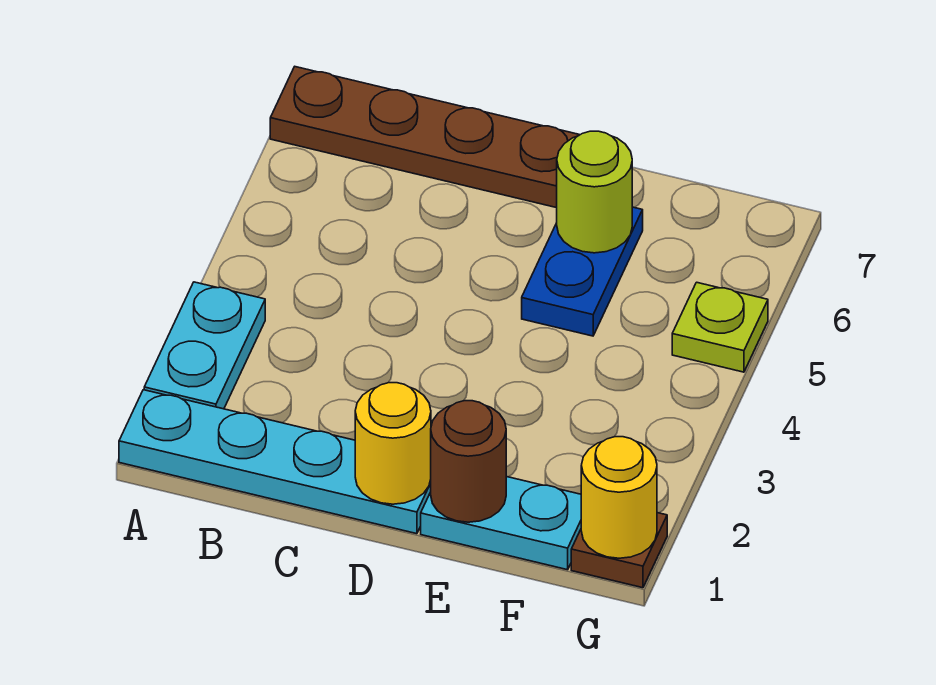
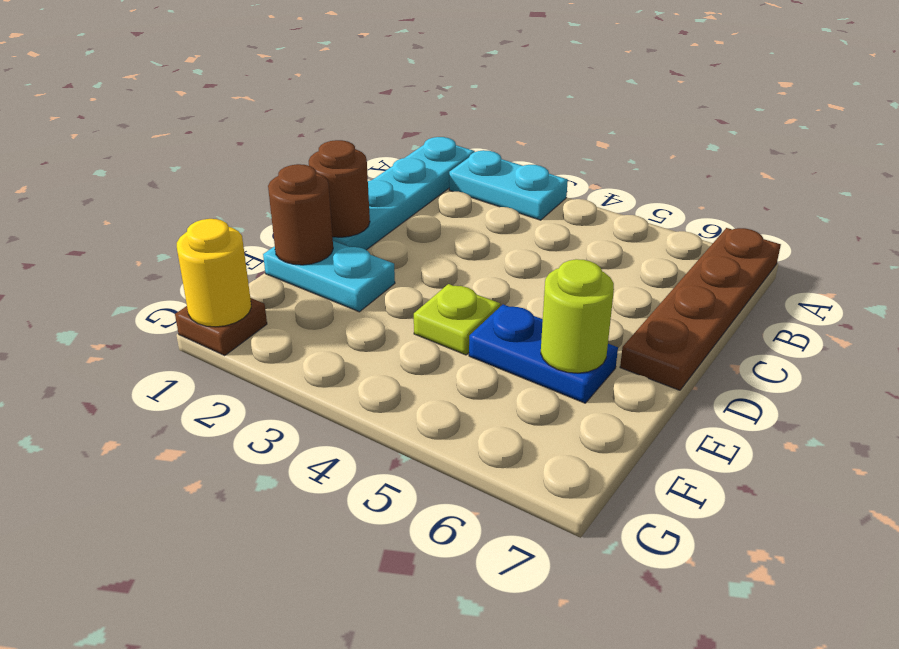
yellow round brick D1 level 2 -> brown round brick D1 level 2
cyan plate E1:F1 level 1 -> cyan plate E1:E2 level 1
lime plate G5 level 1 -> lime plate E4 level 1

